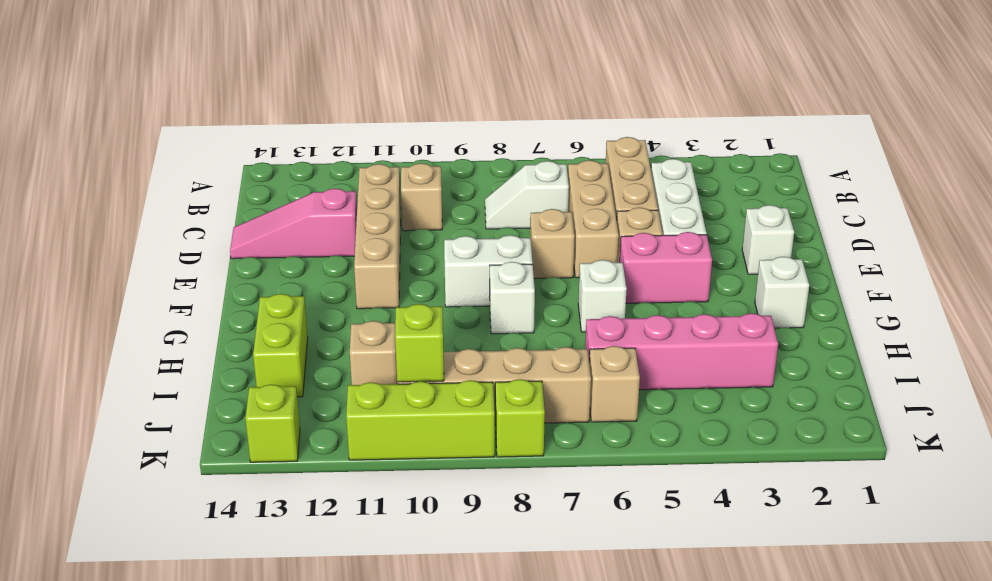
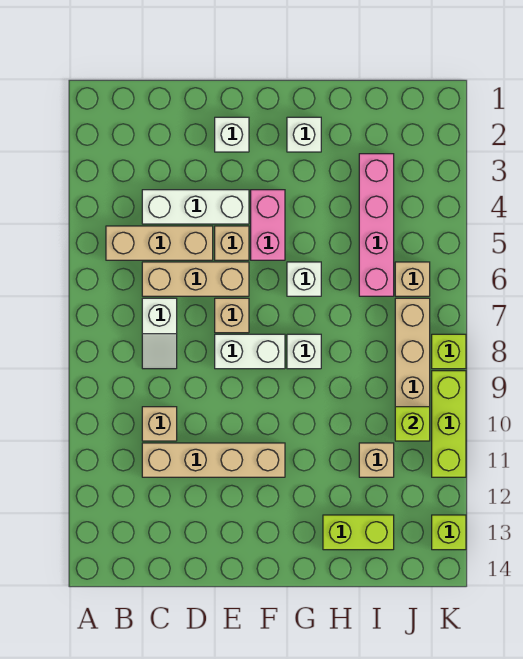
pink slope D12:D14 level 1 top 12 -> none
white brick F8:F9 level 1 -> white brick E8:F8 level 1

